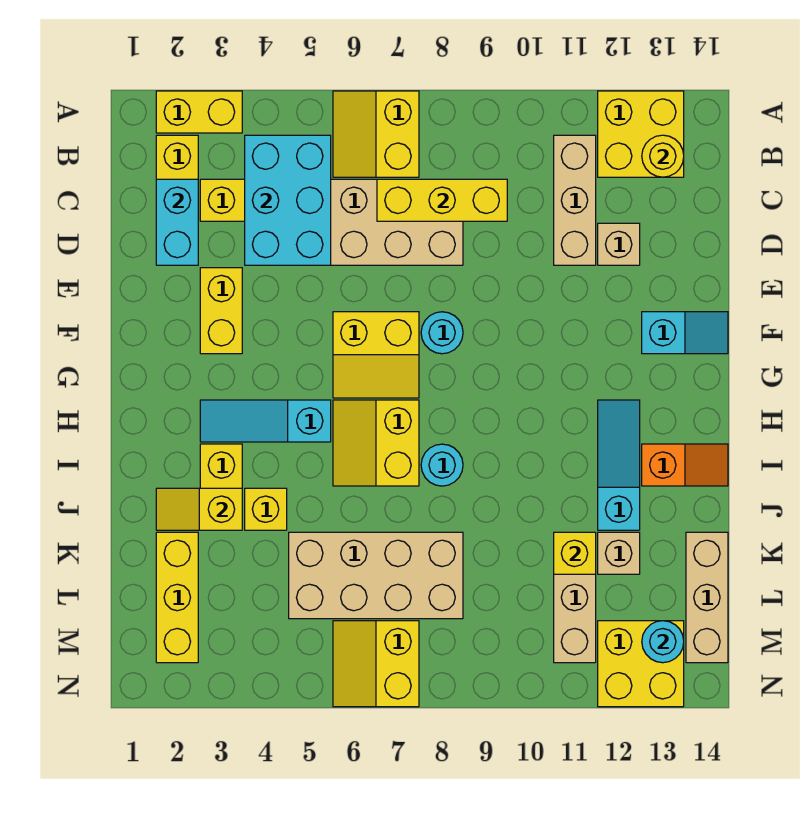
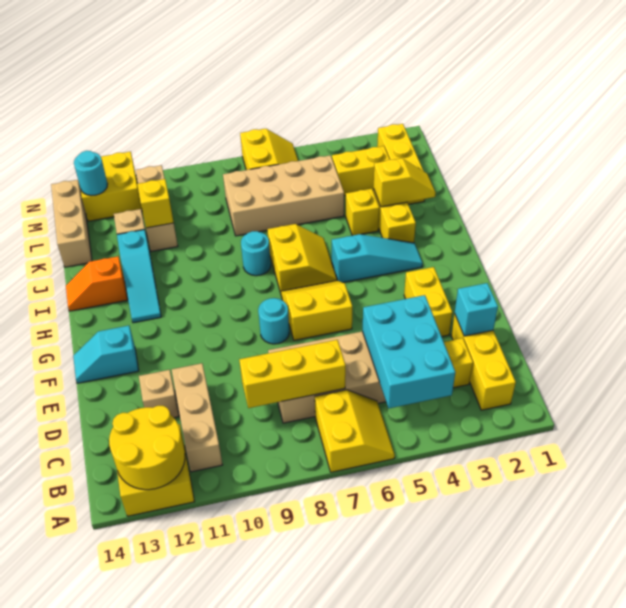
yellow brick A2:A3 level 1 -> yellow brick L3:L4 level 1
yellow round brick B13 level 2 -> yellow round brick A12:B13 level 2
cyan brick C2:D2 level 2 -> cyan brick D2 level 2

